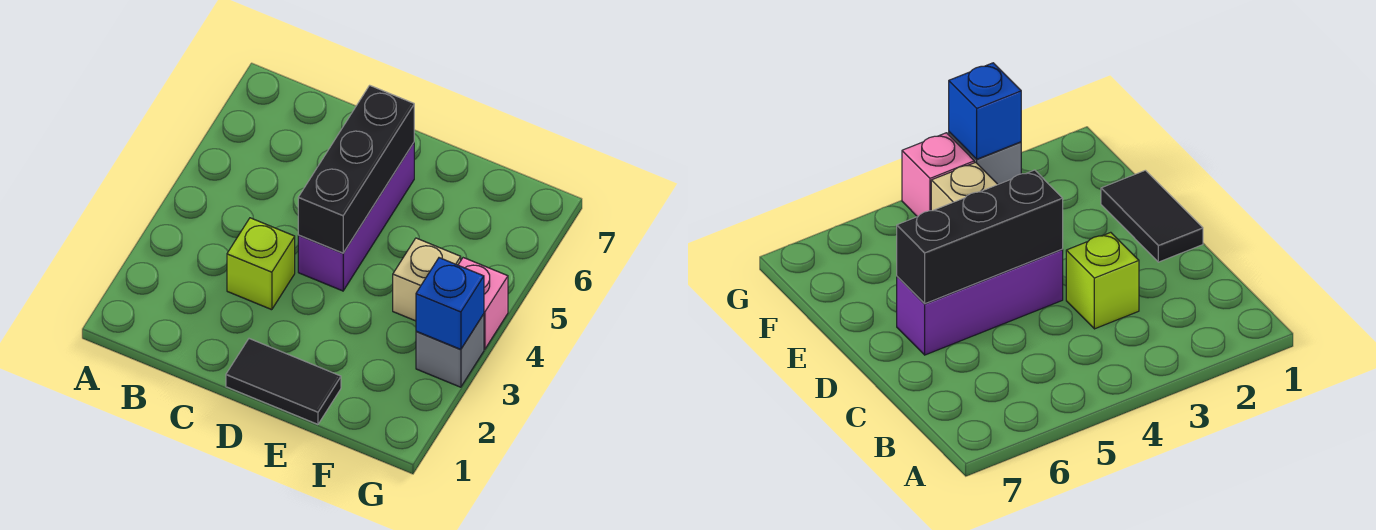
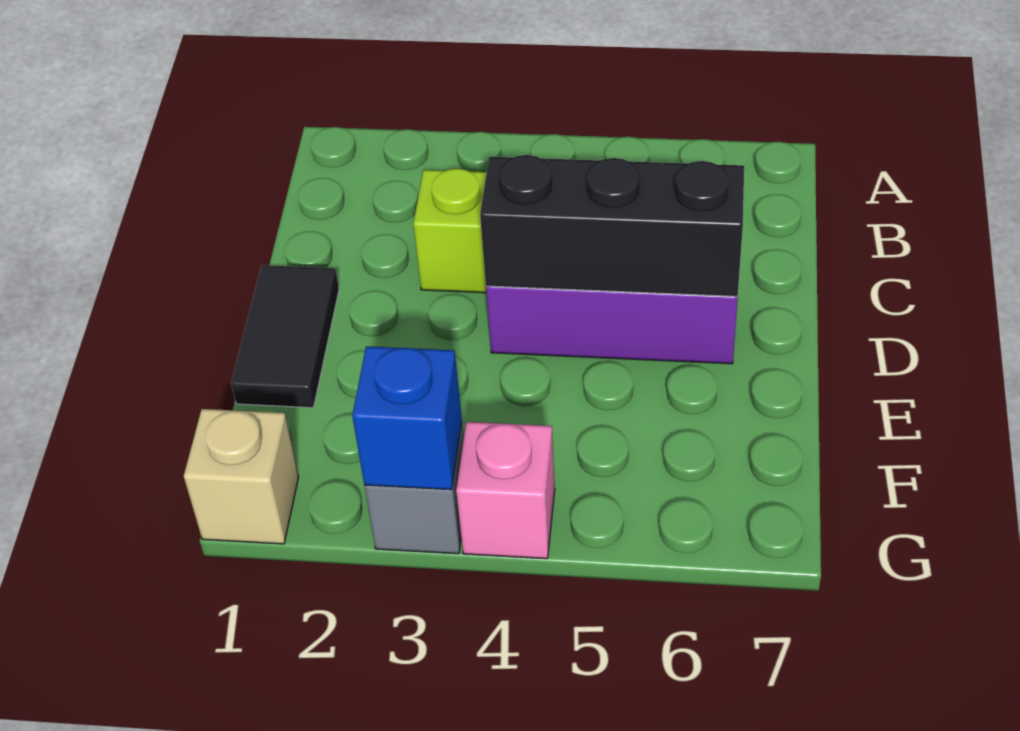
tan brick F4 level 1 -> tan brick G1 level 1

